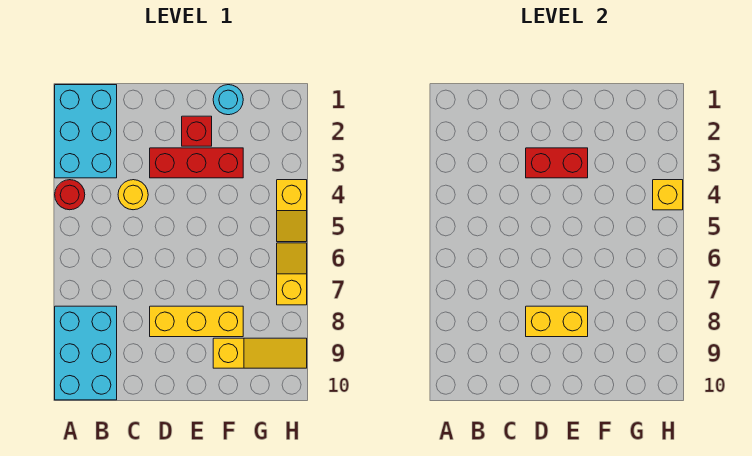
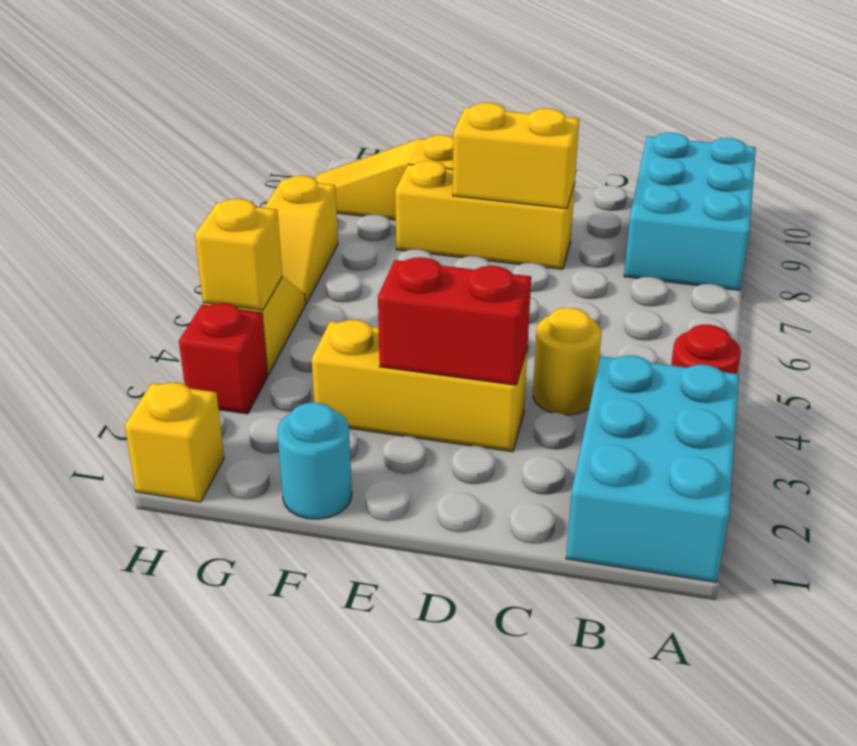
red brick D3:F3 level 1 -> yellow brick D3:F3 level 1
red brick E2 level 1 -> red brick H3 level 1
none -> yellow brick H1 level 1

